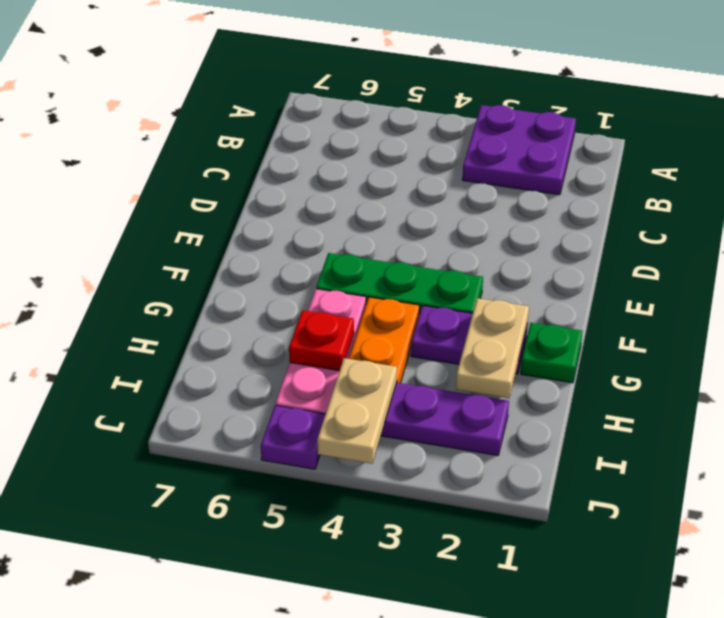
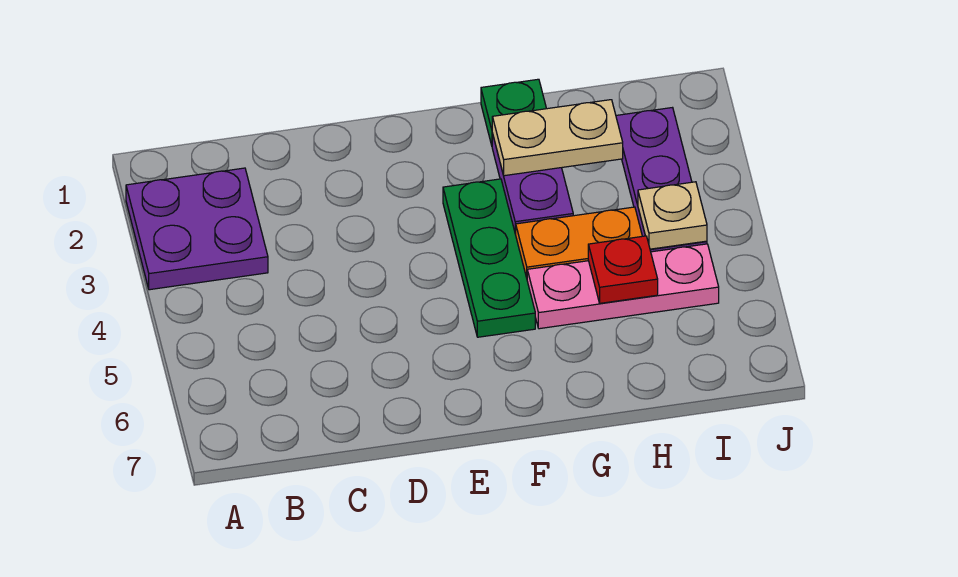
tan plate I4:J4 level 2 -> tan plate I4 level 2
purple plate J5 level 1 -> none

